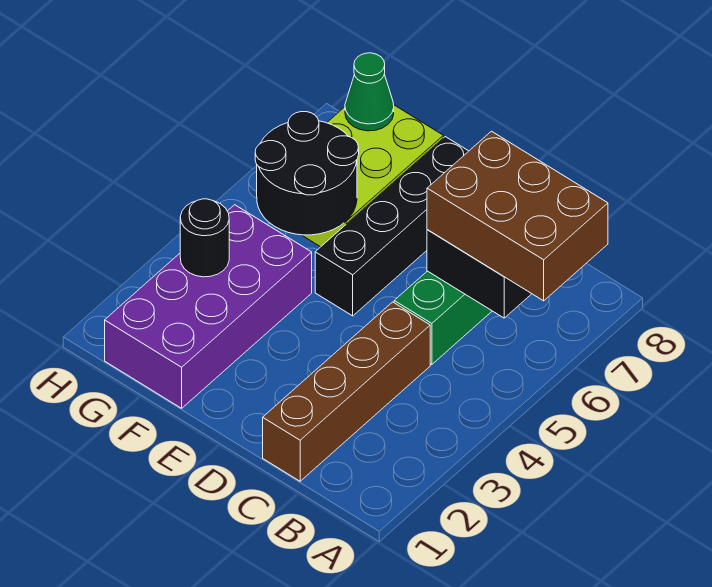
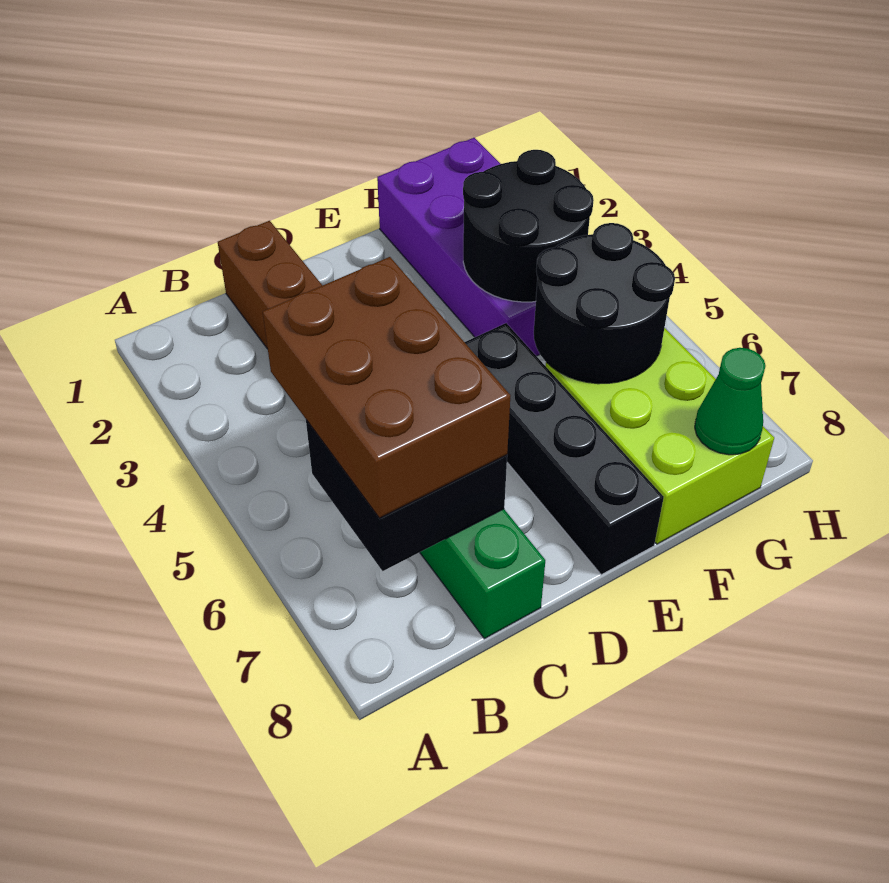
brown brick A6:C7 level 3 -> brown brick B5:C7 level 3
black round brick G3 level 2 -> black round brick F3:G4 level 2

